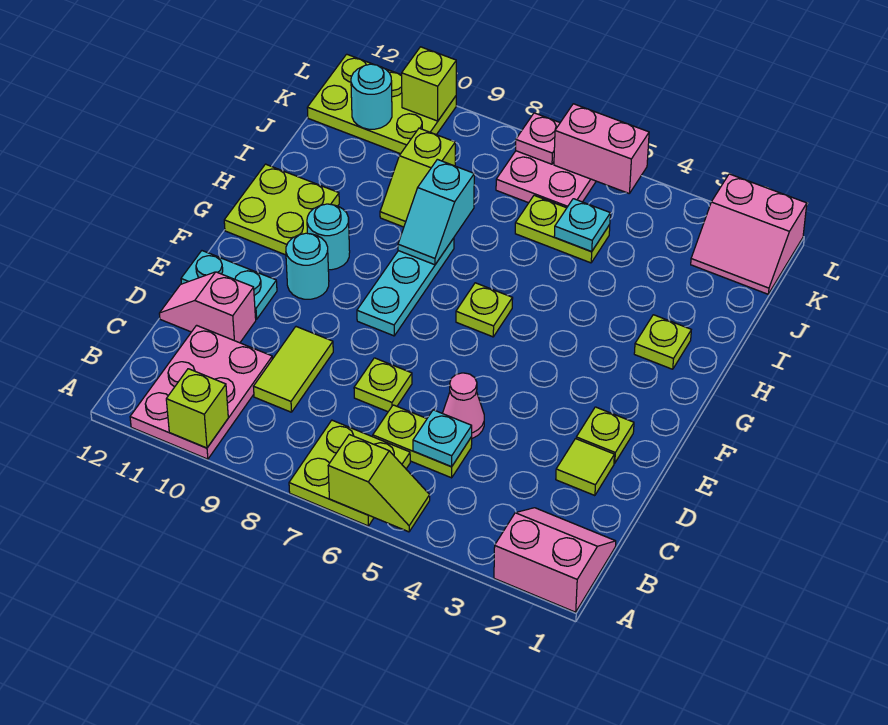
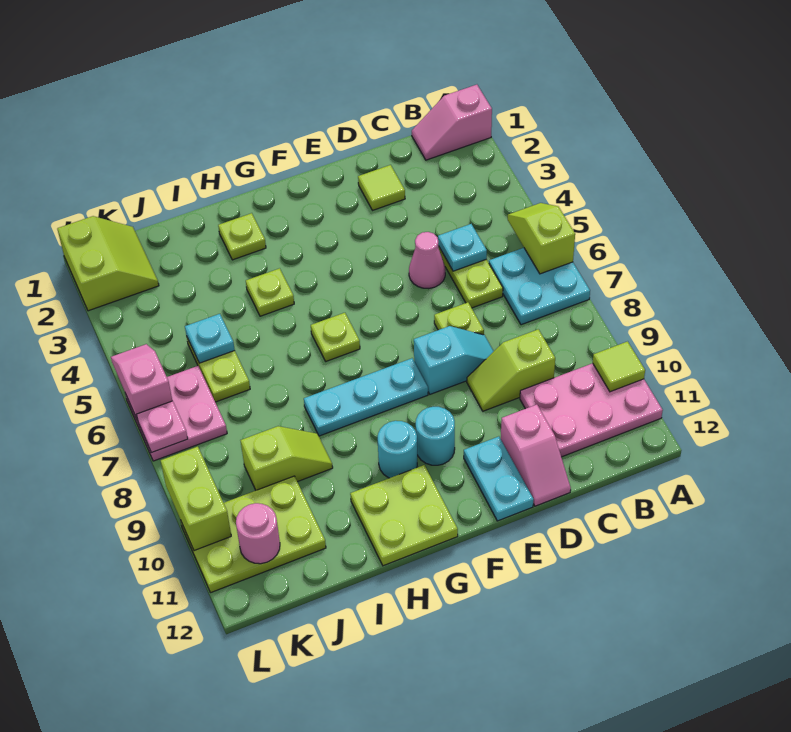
pink slope A1:B2 level 1 top A -> pink slope A1:B1 level 1 top A
lime plate A6:B7 level 1 -> cyan plate A6:B7 level 1
lime brick A10 level 2 -> lime tile A10 level 2
lime tile C9:D9 level 1 -> lime slope C9:D9 level 1 top C
lime plate E2 level 1 -> lime plate H4 level 1
cyan slope H8:I8 level 2 top I -> cyan slope D8:E8 level 1 top E
pink slope K1:L2 level 1 top L -> lime slope K1:L2 level 1 top L
lime plate K10:L12 level 1 -> lime plate J10:L11 level 1
cyan round brick K11 level 2 -> pink round brick K11 level 2
pink brick L5:L6 level 2 -> pink slope L5:L6 level 2 top 6
lime brick L10 level 2 -> lime brick L9:L10 level 2

